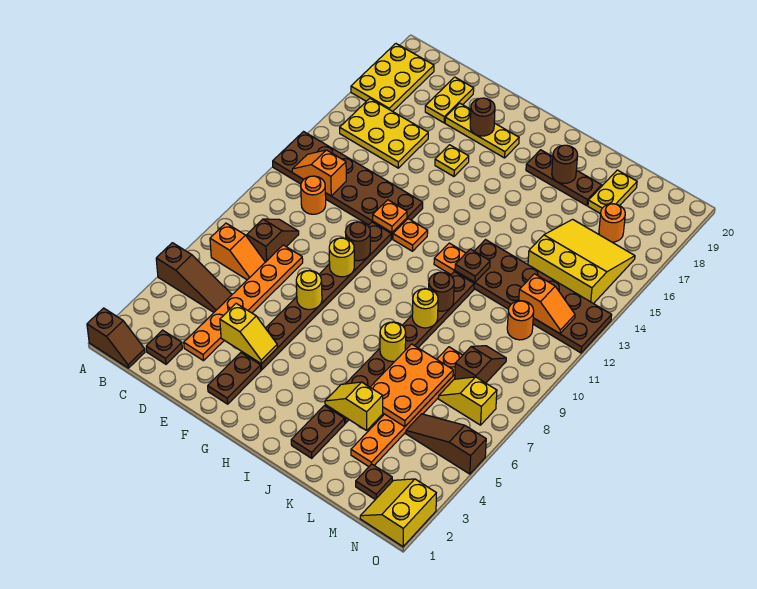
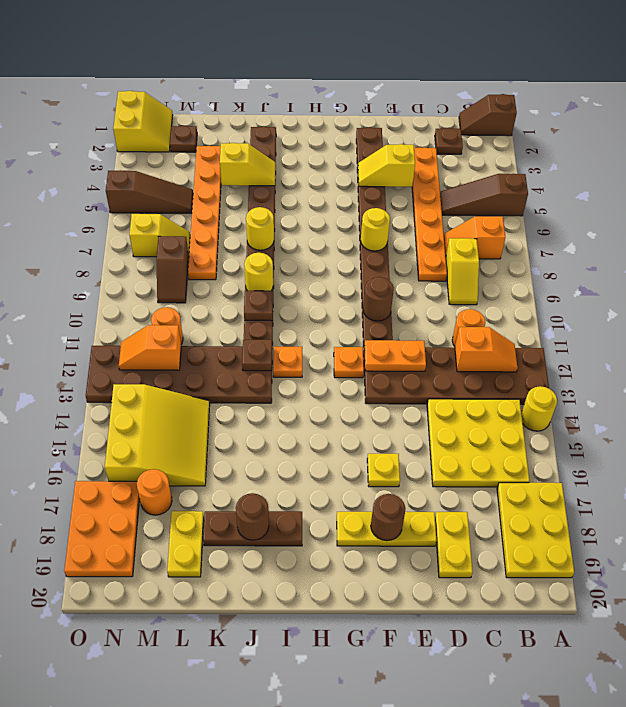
yellow plate B15:D16 level 1 -> yellow plate B14:D16 level 1
brown slope C8:C9 level 1 top 8 -> yellow slope C8:C9 level 1 top 8
yellow round brick F9 level 2 -> yellow round brick A14 level 1
orange plate F12 level 2 -> orange plate E12:F12 level 2
brown round brick J10 level 2 -> brown plate J10 level 2
orange plate K5:L7 level 2 -> orange plate N17:O19 level 1
yellow slope L14:N16 level 1 top 14 -> yellow slope L14:N16 level 1 top N

